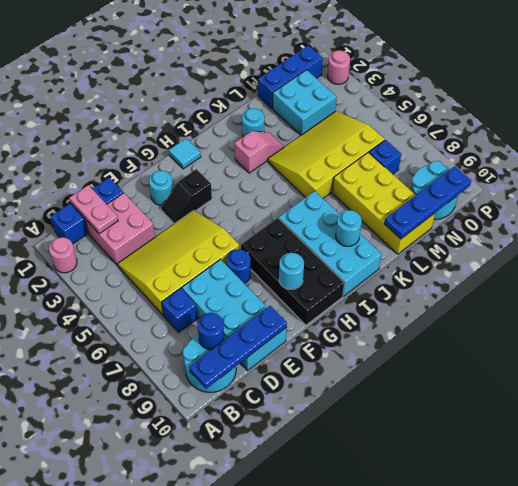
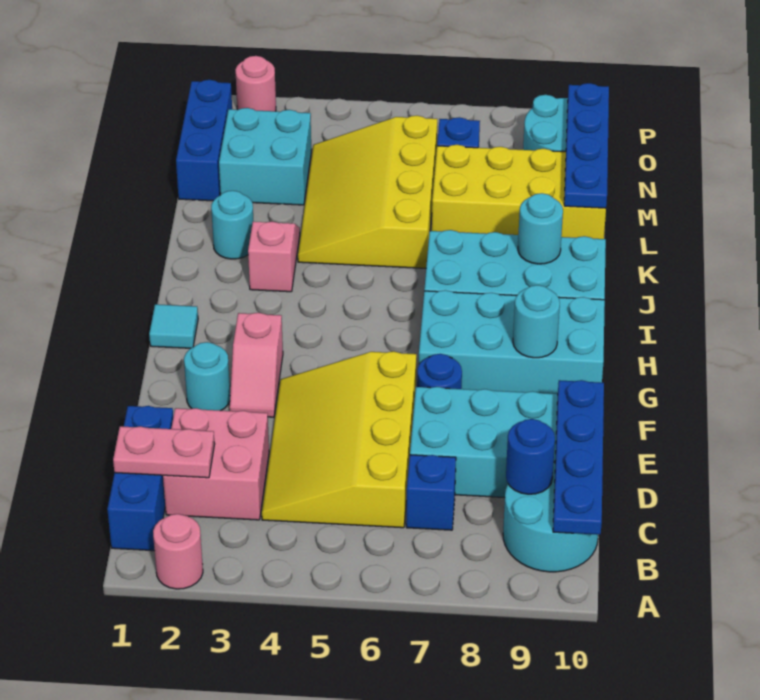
black slope F3:G3 level 1 top G -> pink slope F3:G3 level 1 top G
black brick G7:H10 level 1 -> cyan brick G7:H10 level 1

